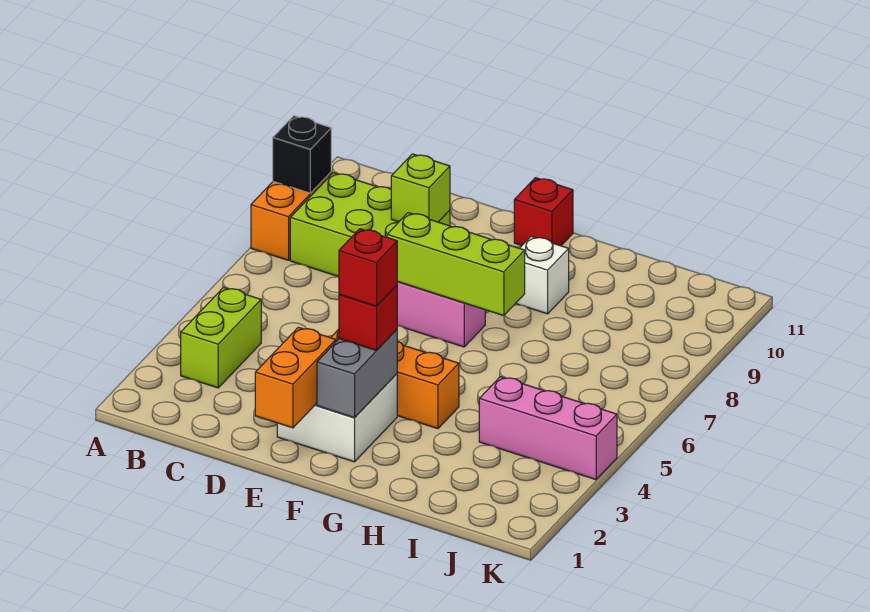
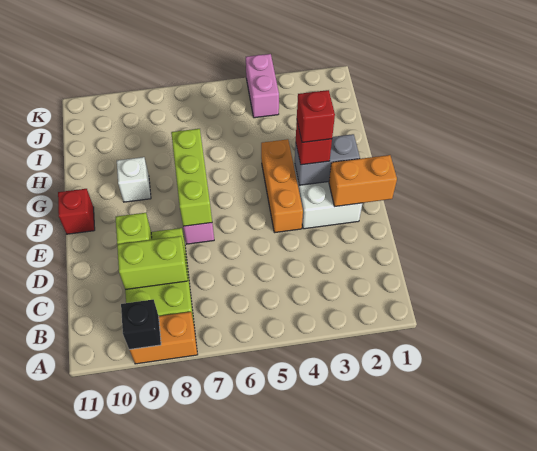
lime brick B3:B4 level 1 -> lime brick C8:C9 level 2
pink brick I4:K4 level 1 -> pink brick J4:K4 level 1

